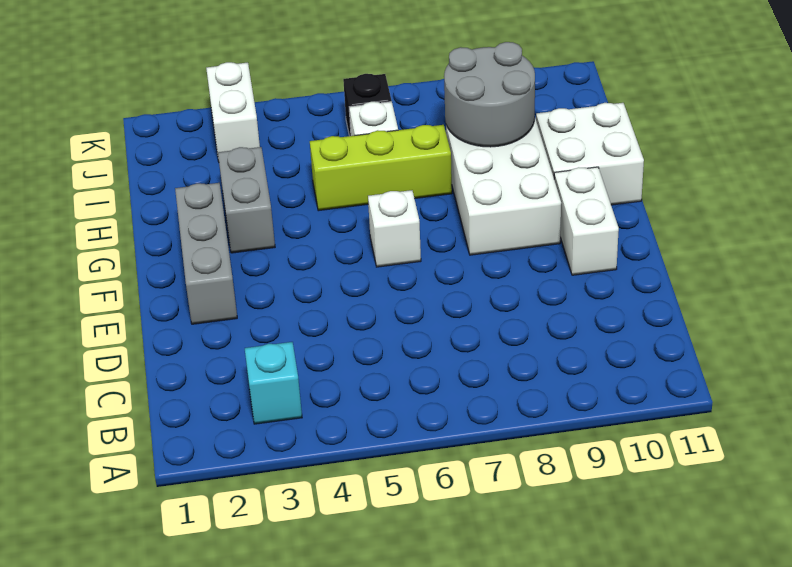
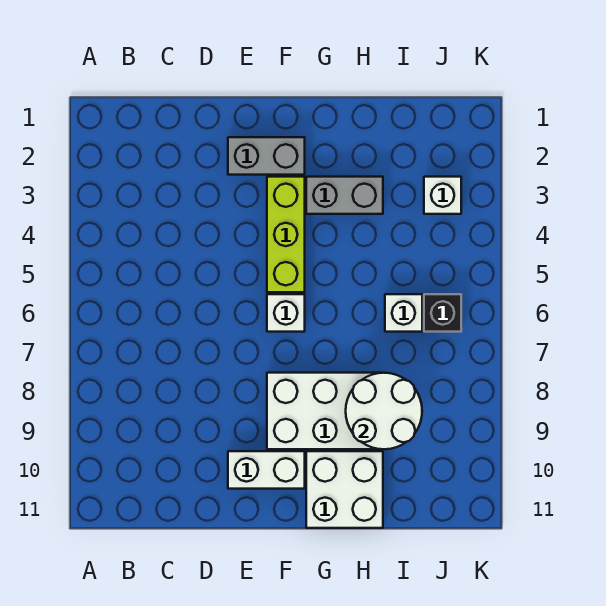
cyan brick B3 level 1 -> none
grey brick E2:G2 level 1 -> grey brick E2:F2 level 1
lime brick H5:H7 level 1 -> lime brick F3:F5 level 1
grey round brick H8:I9 level 2 -> white round brick H8:I9 level 2
white brick J3:K3 level 1 -> white brick J3 level 1

